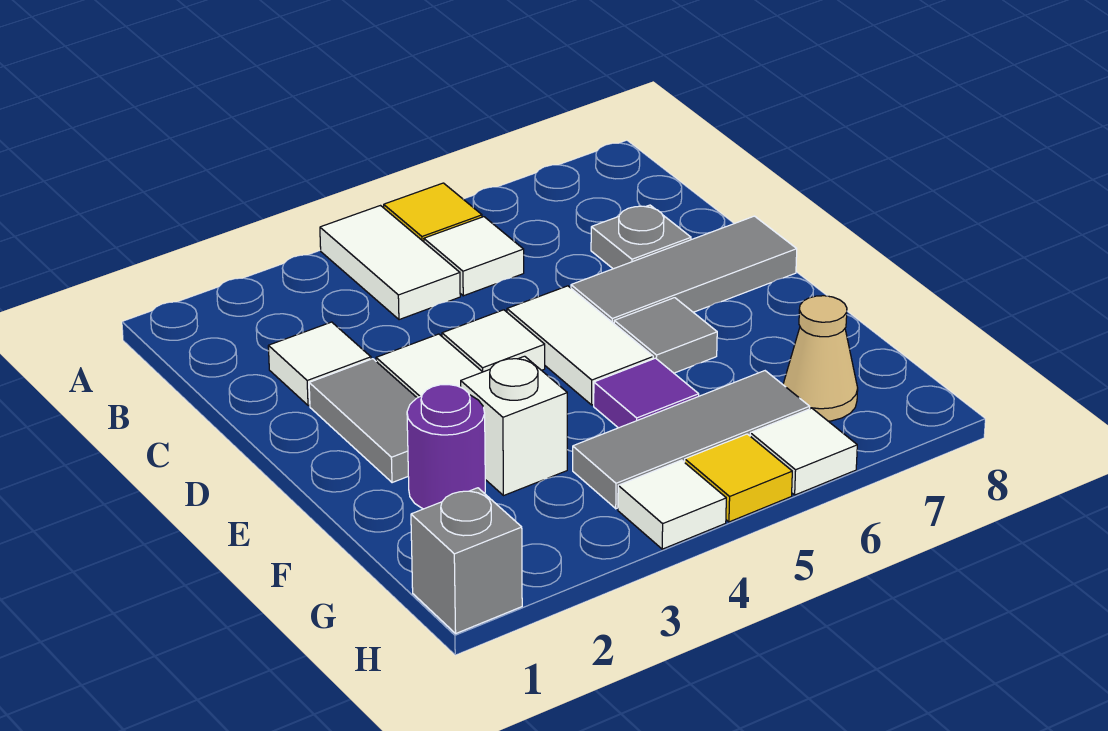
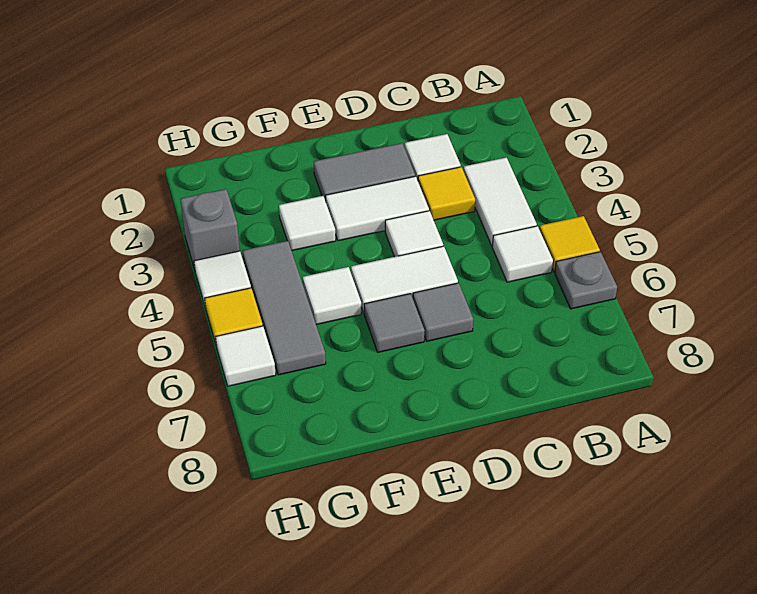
white tile A4:B4 level 1 -> white tile B3:B4 level 1
none -> yellow tile C3 level 1
grey plate C7 level 1 -> grey plate A6 level 1
grey tile D6:D8 level 1 -> grey tile D6 level 1
purple round brick F2 level 1 -> none
white brick F3 level 1 -> white tile F3 level 1
purple tile F5 level 1 -> white tile F5 level 1
tan cone G7 level 1 -> none
grey brick H1 level 1 -> grey brick H3 level 1

